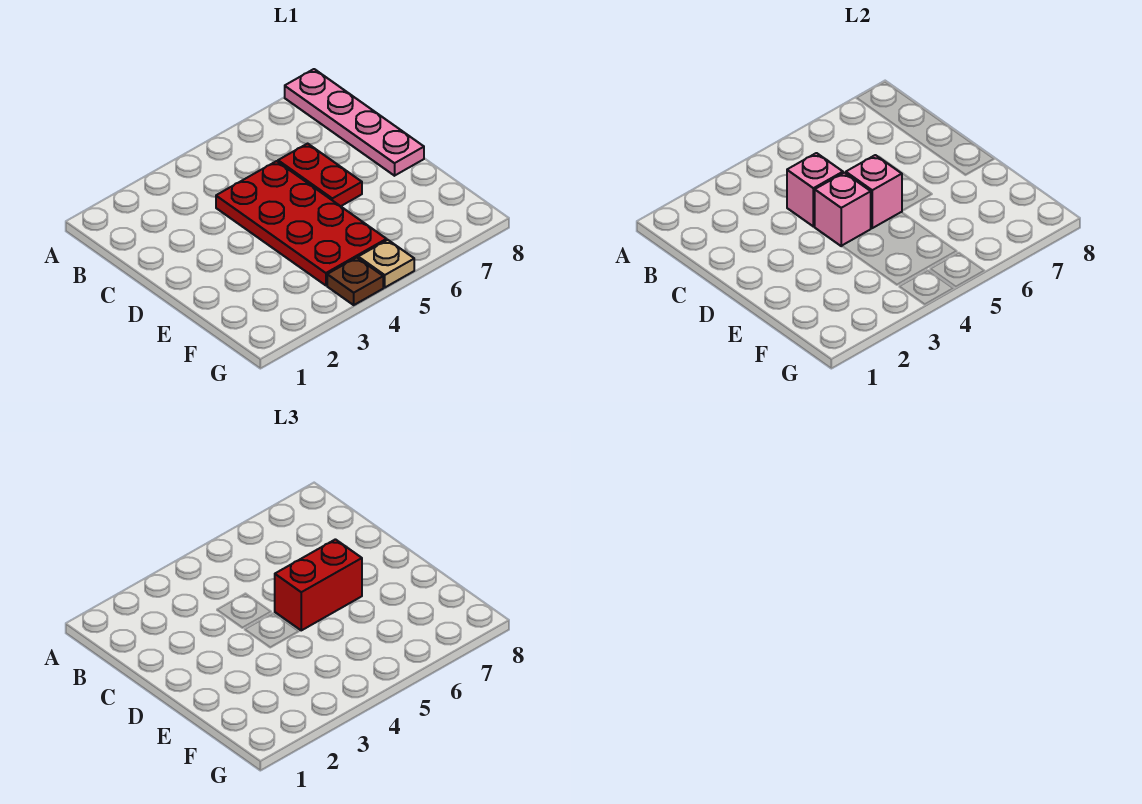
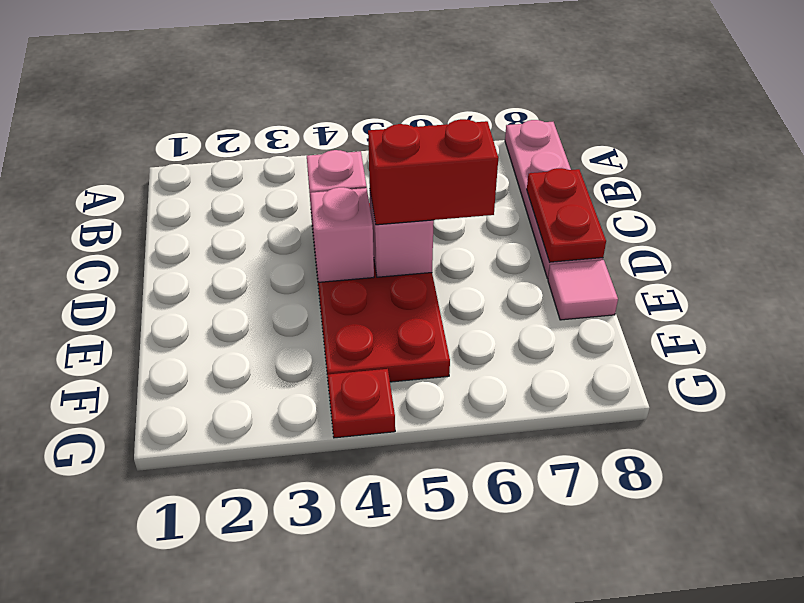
red plate C6:D6 level 1 -> red plate C8:D8 level 2
none -> pink tile E8 level 1
brown plate G4 level 1 -> red plate G4 level 1
tan plate G5 level 1 -> none

